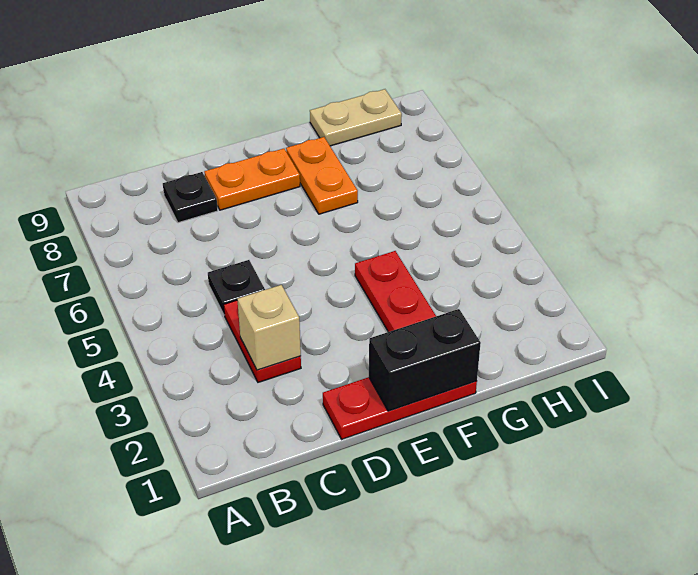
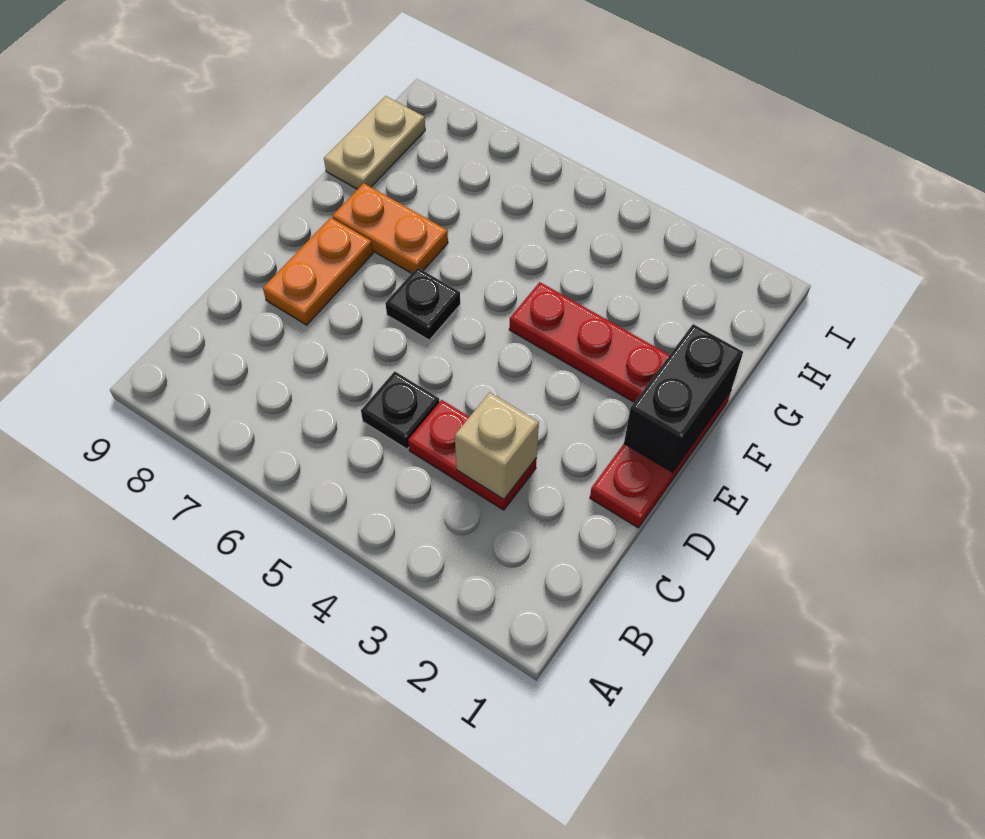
black plate C8 level 1 -> black plate E6 level 1

